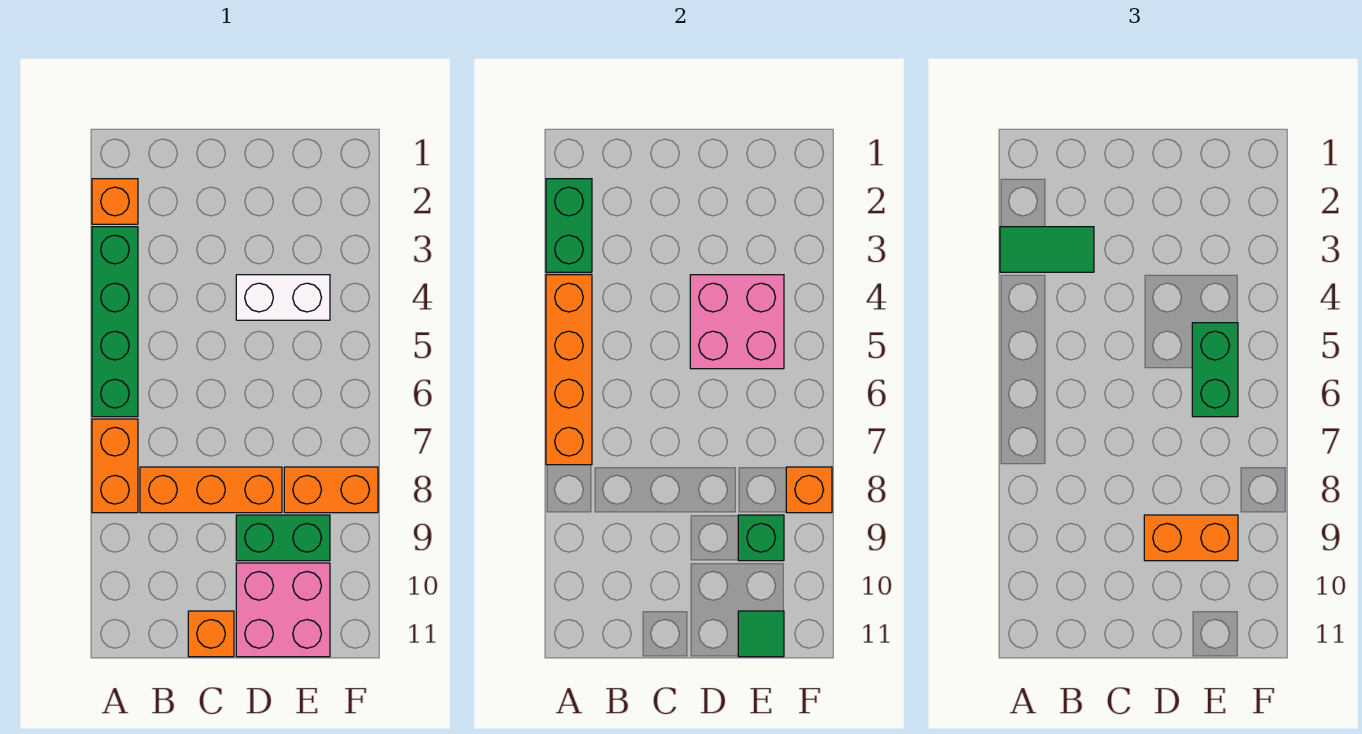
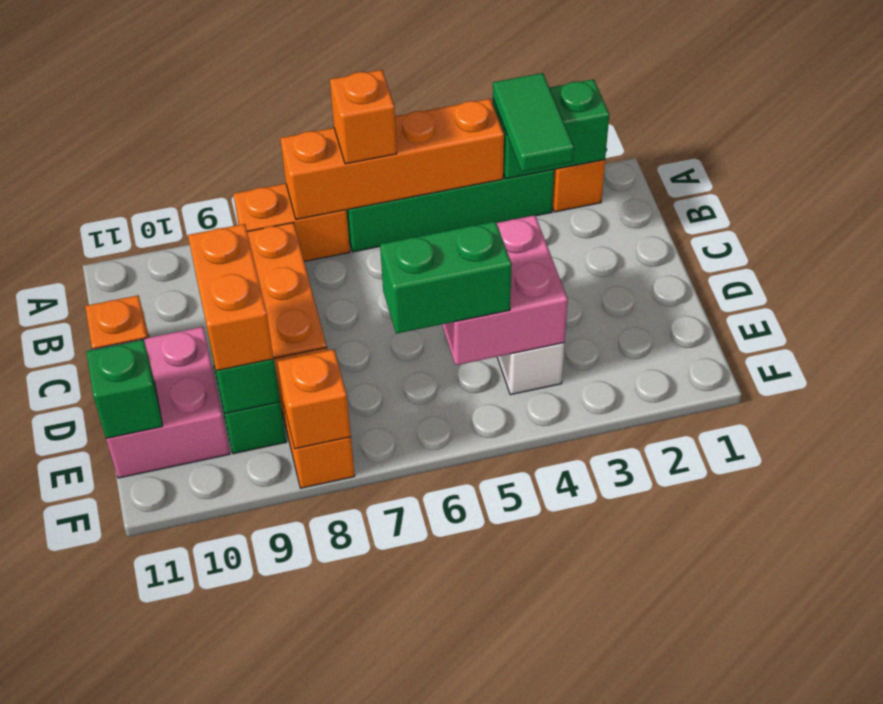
none -> orange brick A6 level 3
green tile E11 level 2 -> green brick E11 level 2

